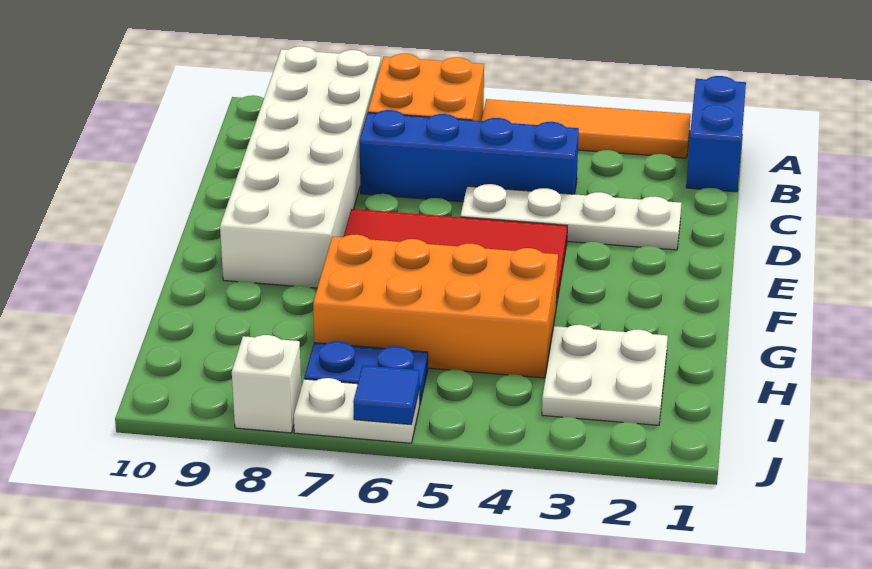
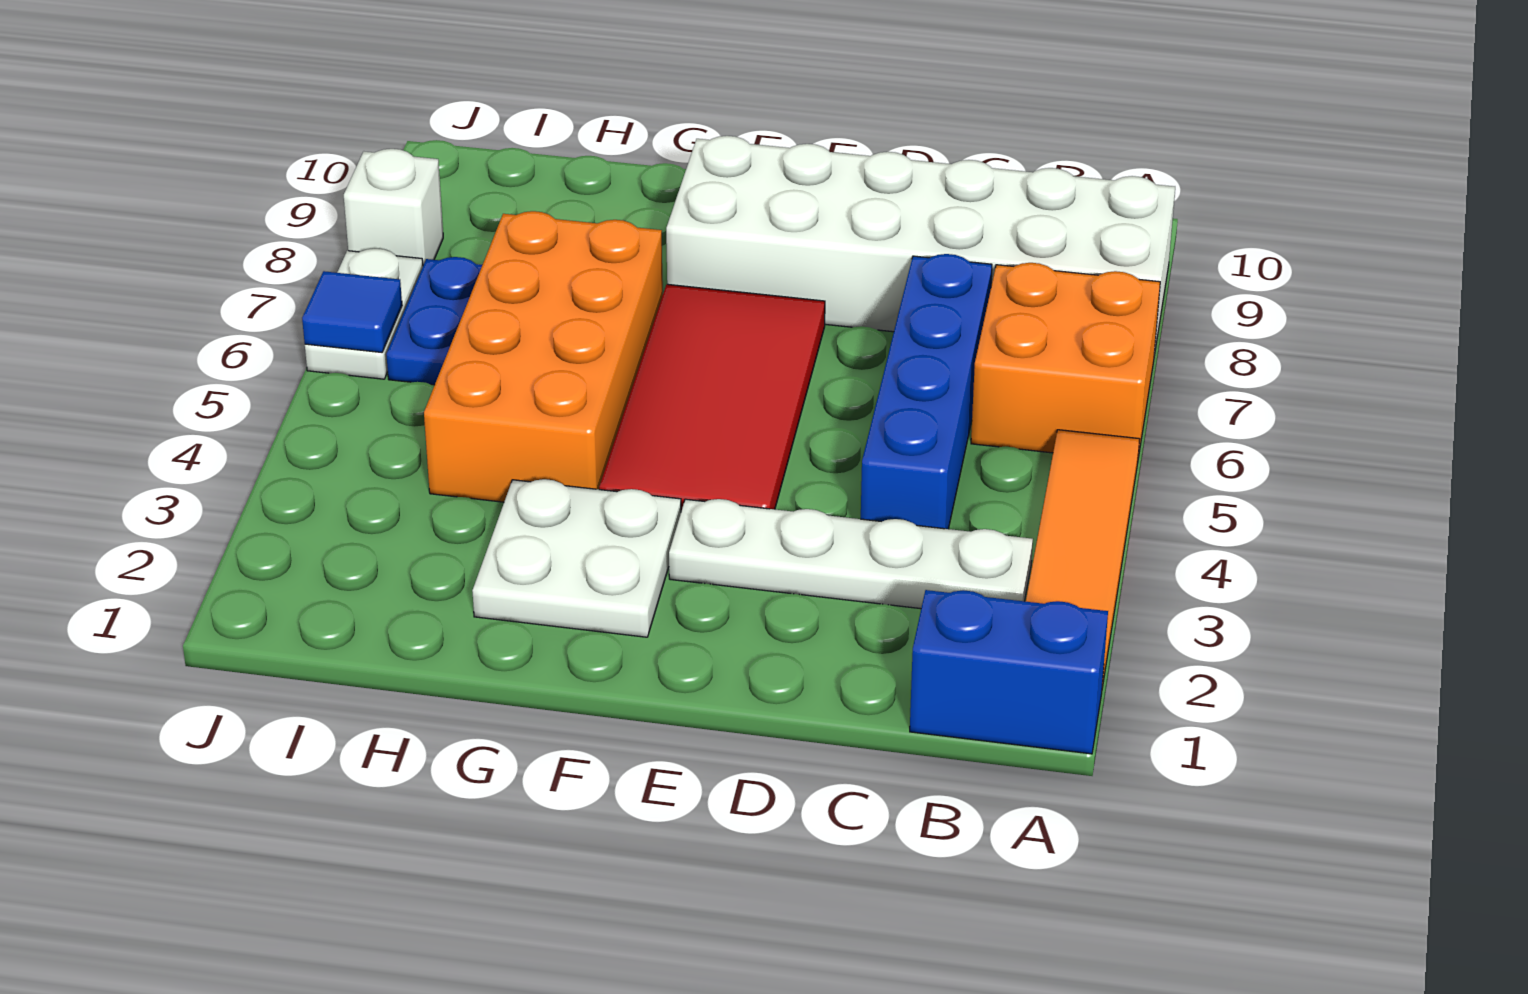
white plate D2:D5 level 1 -> white plate B3:E3 level 1
white plate H2:I3 level 1 -> white plate F2:G3 level 1

